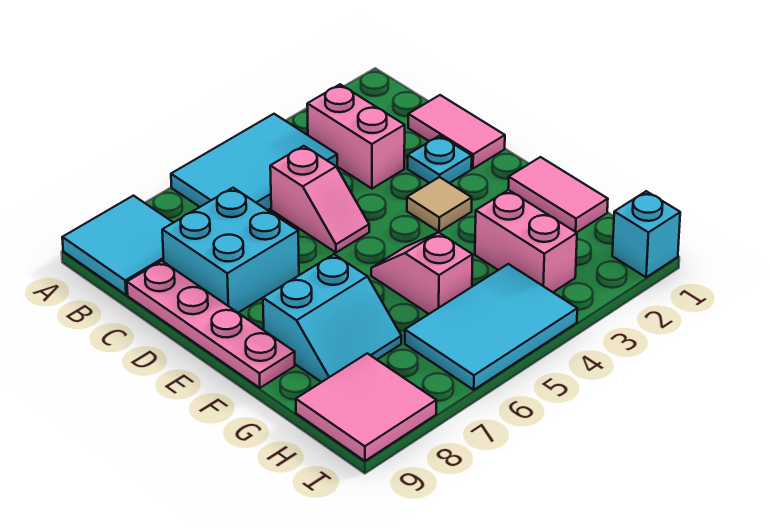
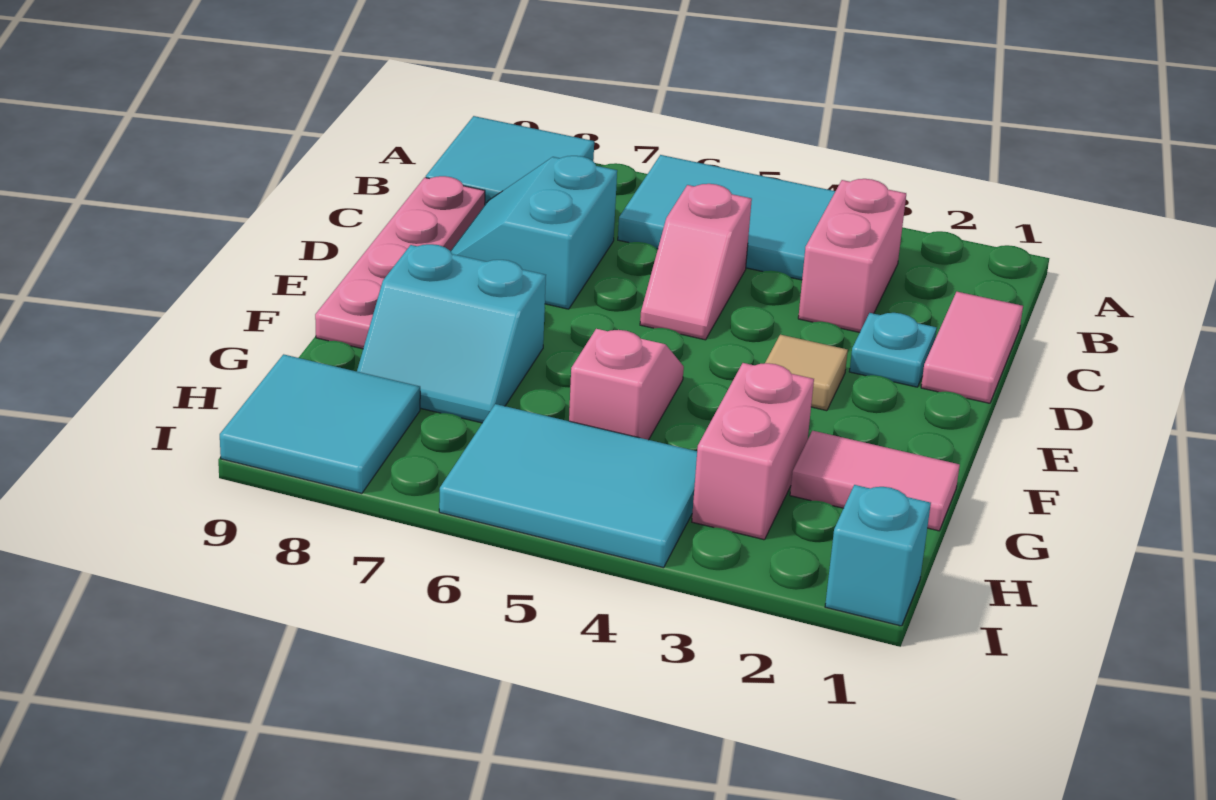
cyan brick C7:D8 level 1 -> cyan slope C7:D8 level 1 top 7
pink tile F1:G1 level 1 -> pink tile G1:G2 level 1
pink tile H8:I9 level 1 -> cyan tile H8:I9 level 1

